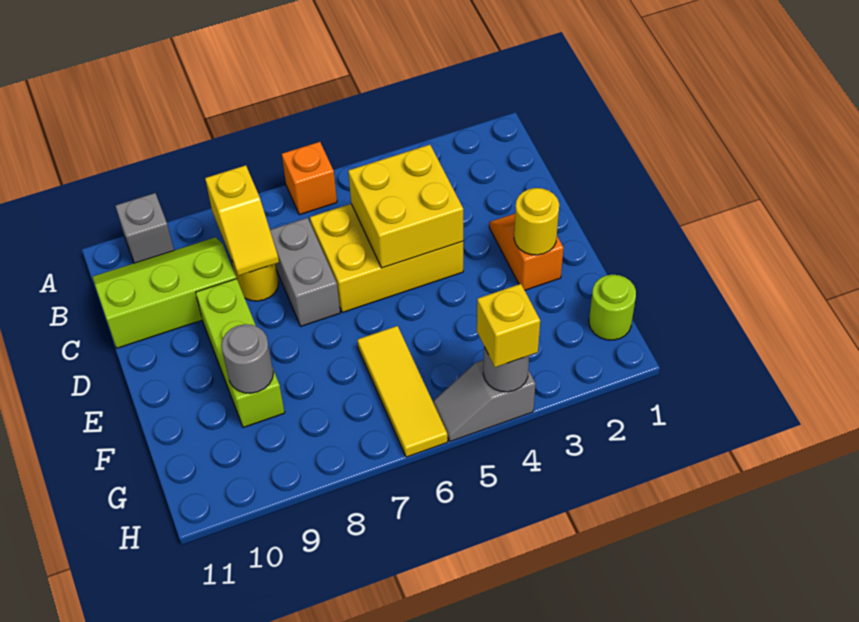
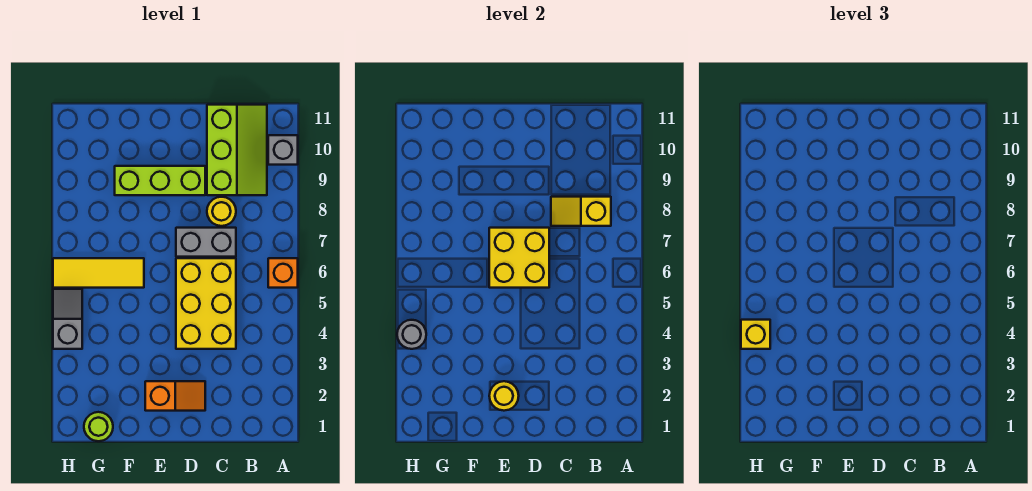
yellow brick C4:D5 level 2 -> yellow brick D6:E7 level 2
grey round brick F9 level 2 -> none

